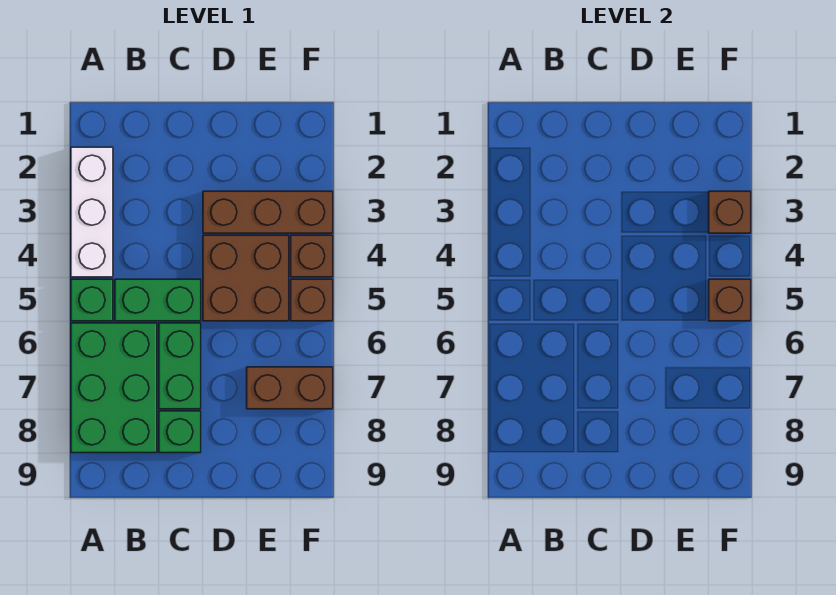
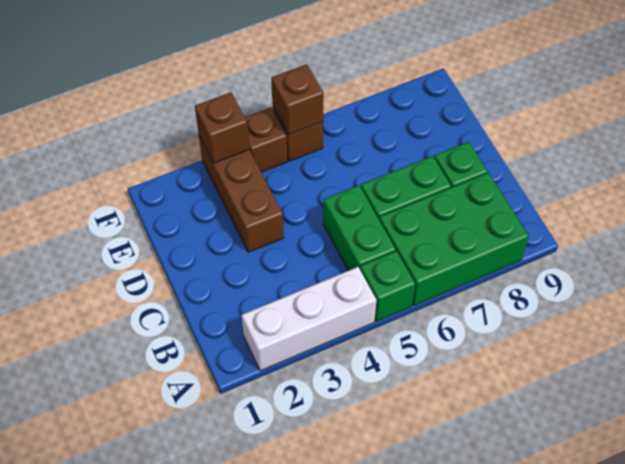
brown brick D4:E5 level 1 -> none
brown brick E7:F7 level 1 -> none

